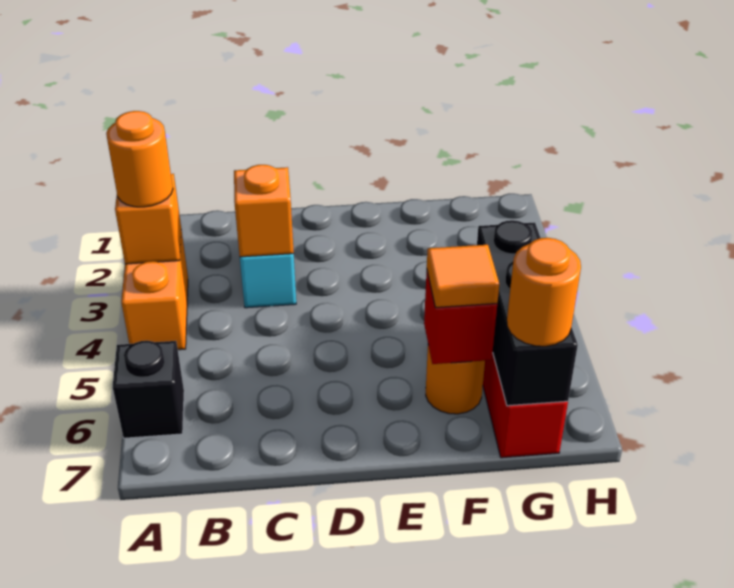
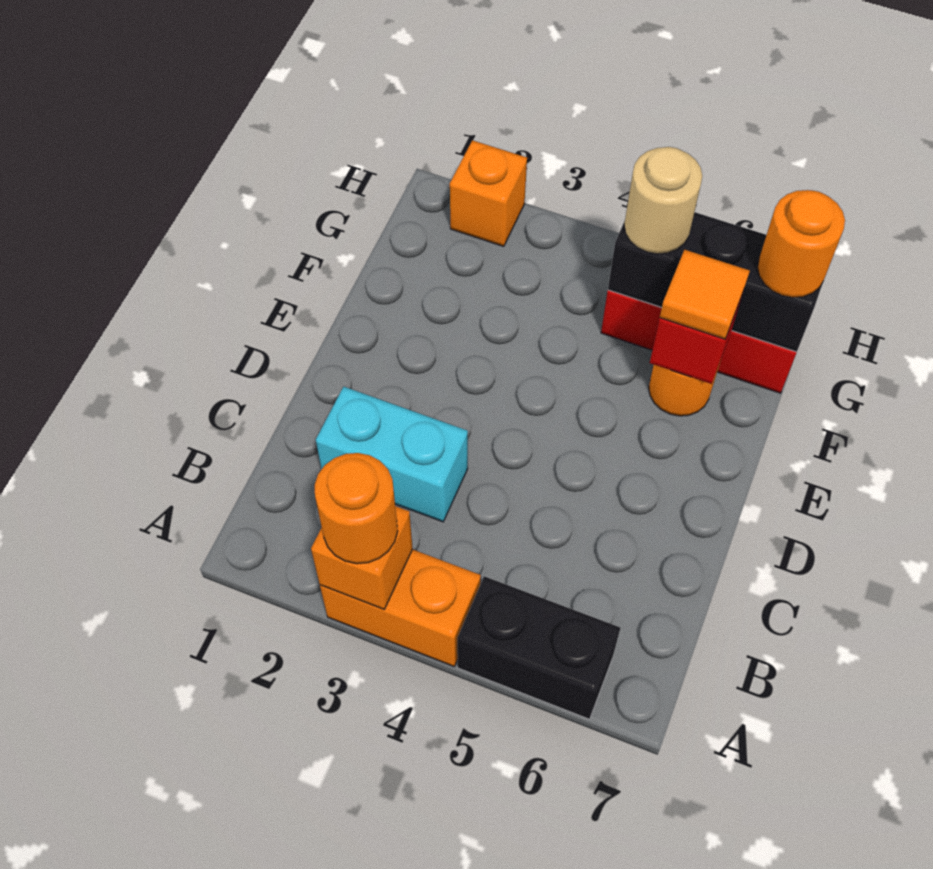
black brick A6 level 1 -> black brick A5:A6 level 1
orange brick C3 level 2 -> orange brick H2 level 1
none -> tan round brick G5 level 3

